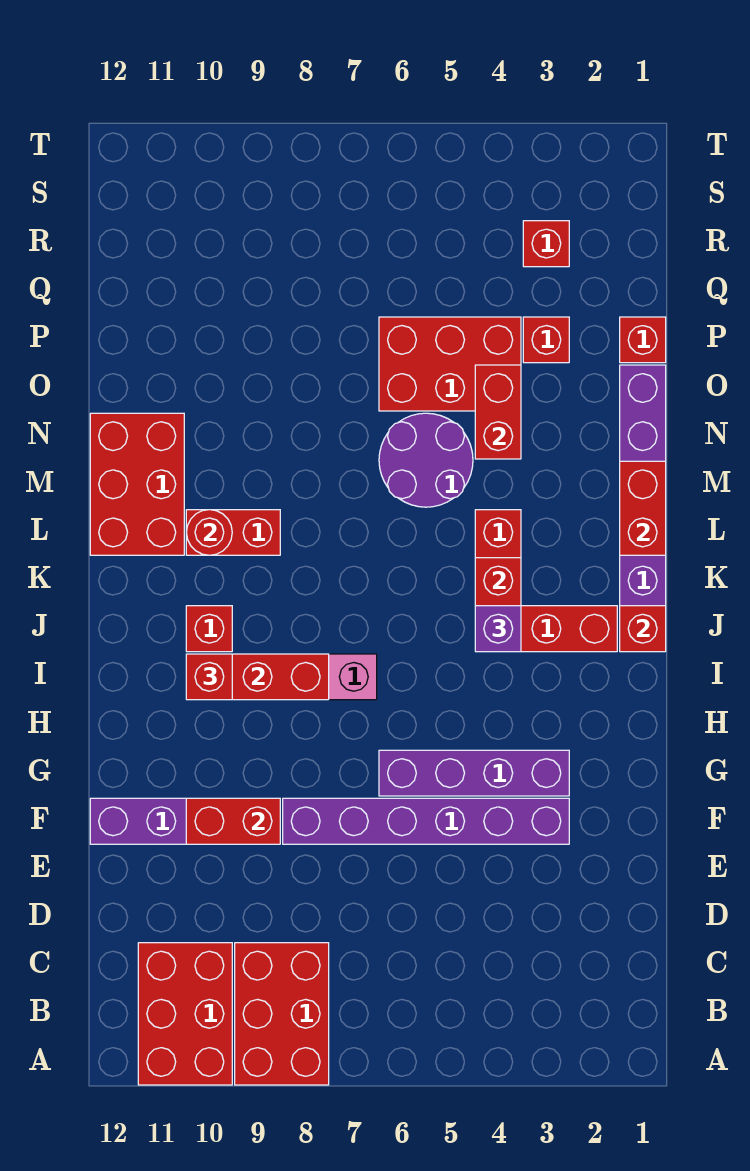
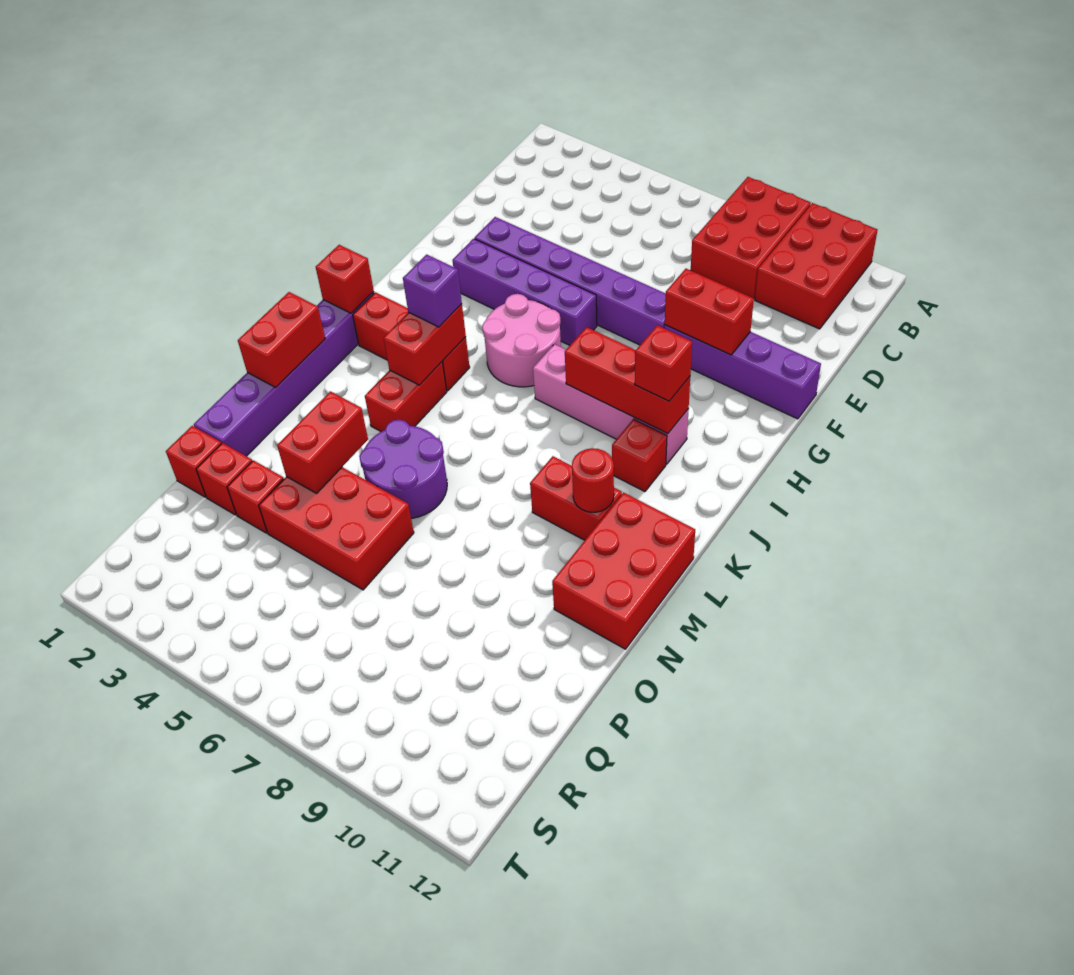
none -> pink round brick H5:I6 level 1
red brick R3 level 1 -> red brick P2 level 1

